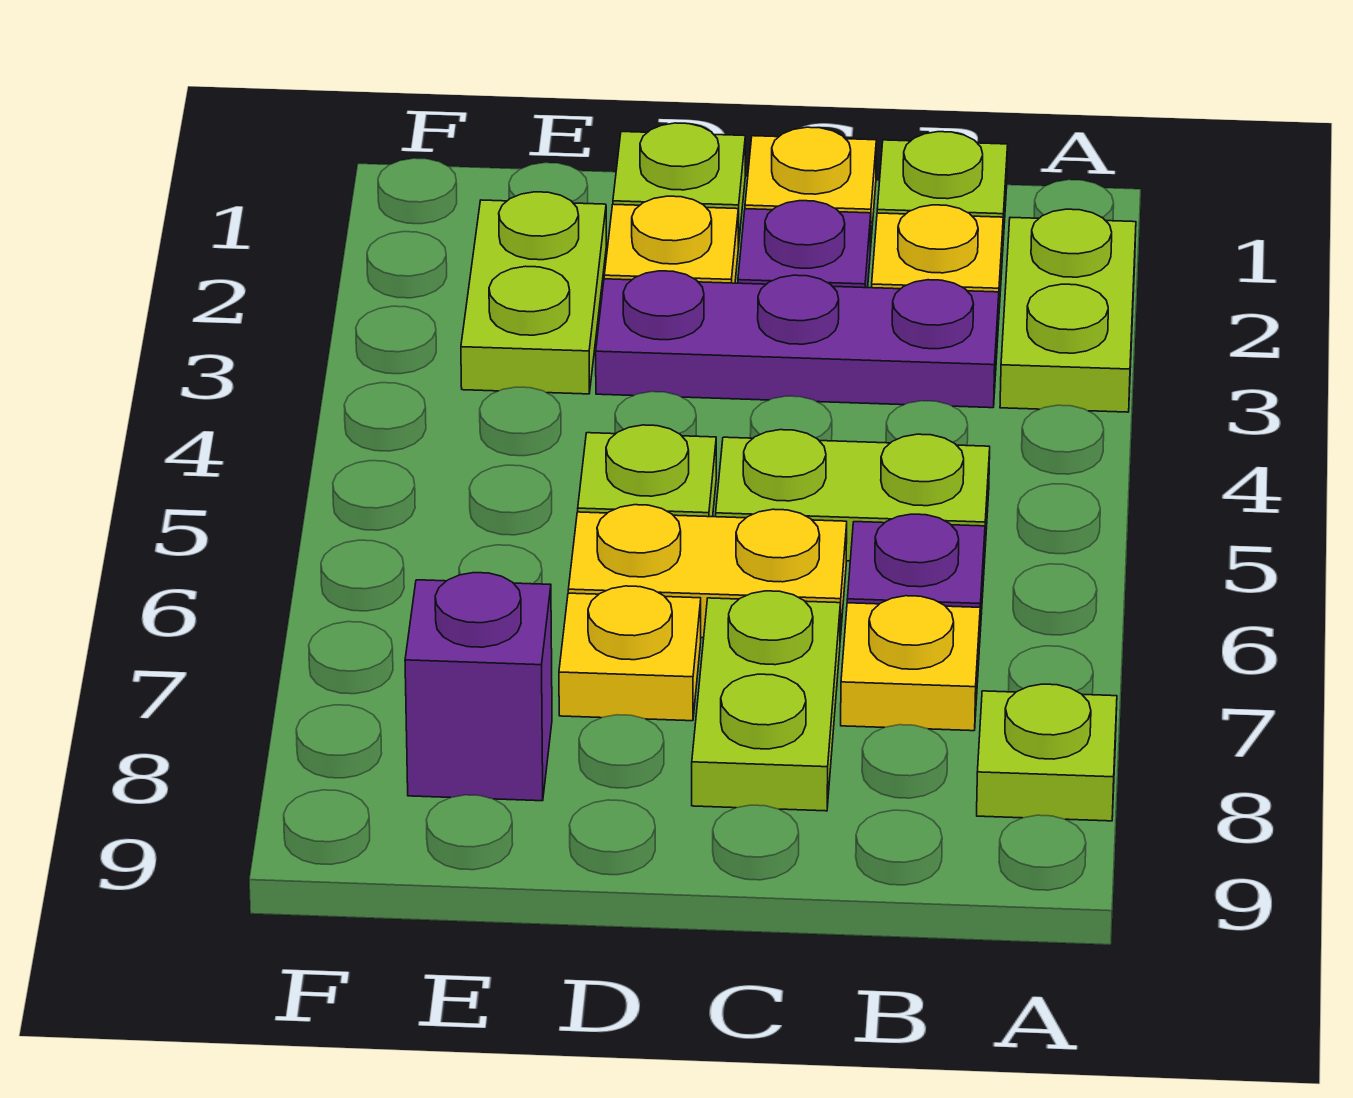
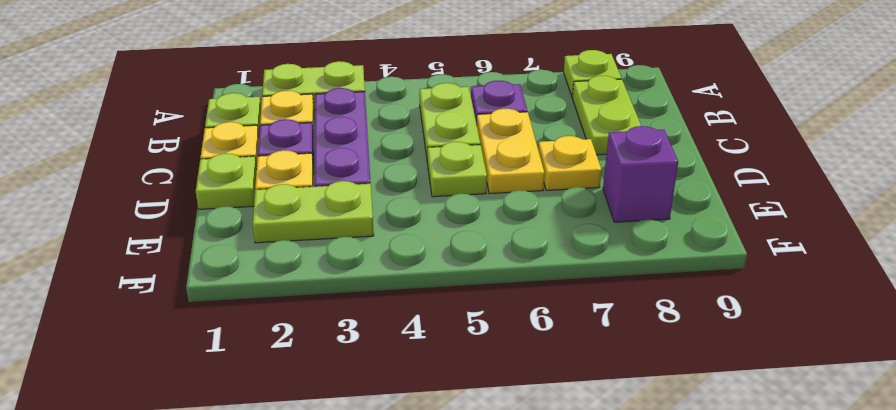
yellow plate B7 level 1 -> none
lime plate C7:C8 level 1 -> lime plate B8:C8 level 1

